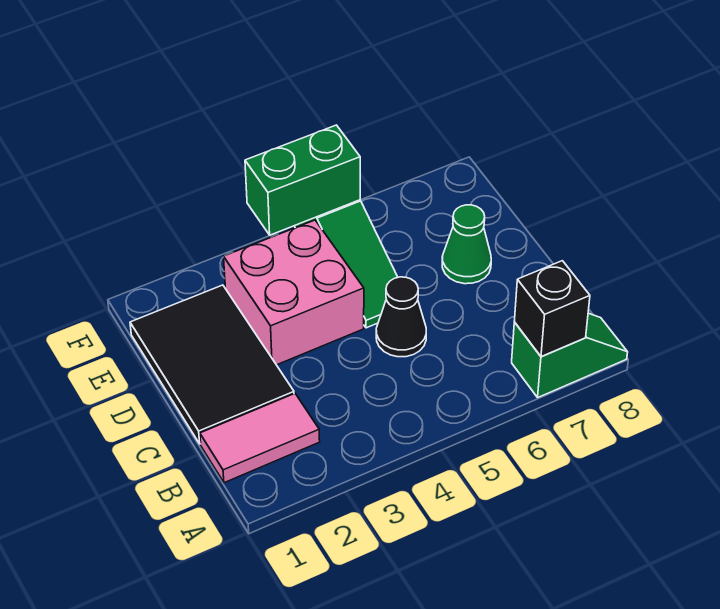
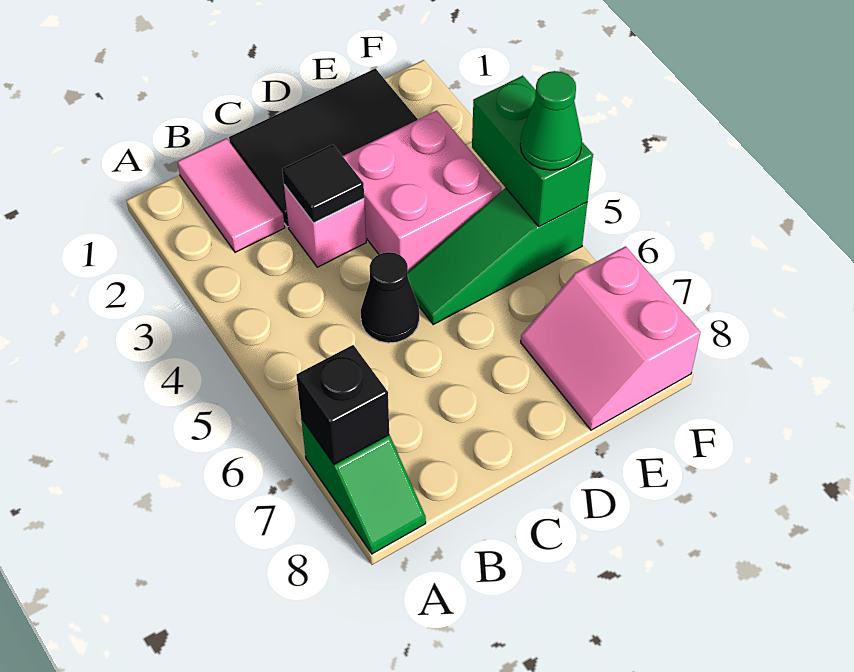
none -> pink brick C3 level 1
none -> black tile C3 level 2
green cone D7 level 1 -> green cone F5 level 3
none -> pink slope E7:F8 level 1 top F

